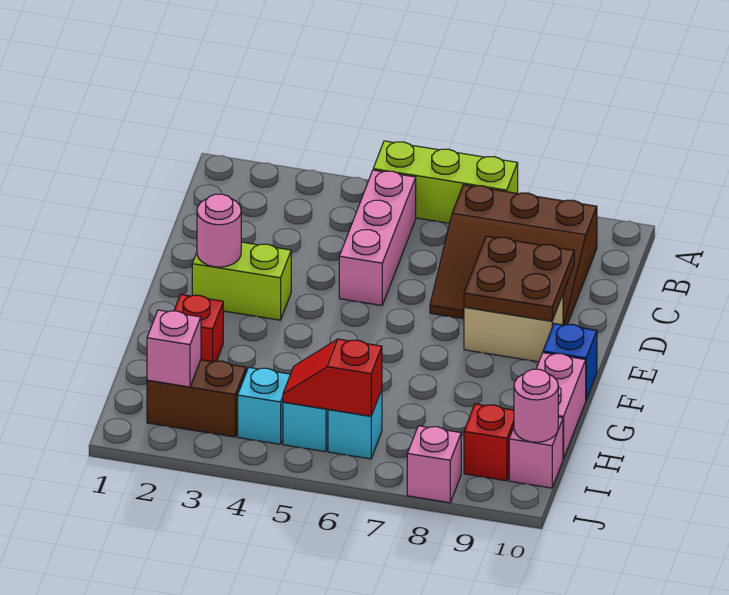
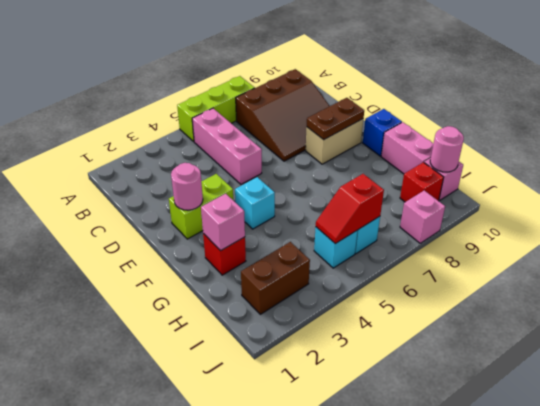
brown plate D8:E9 level 2 -> brown plate E8:E9 level 2
pink brick I2 level 2 -> pink brick G2 level 2
cyan brick I4 level 1 -> cyan brick F4 level 1

